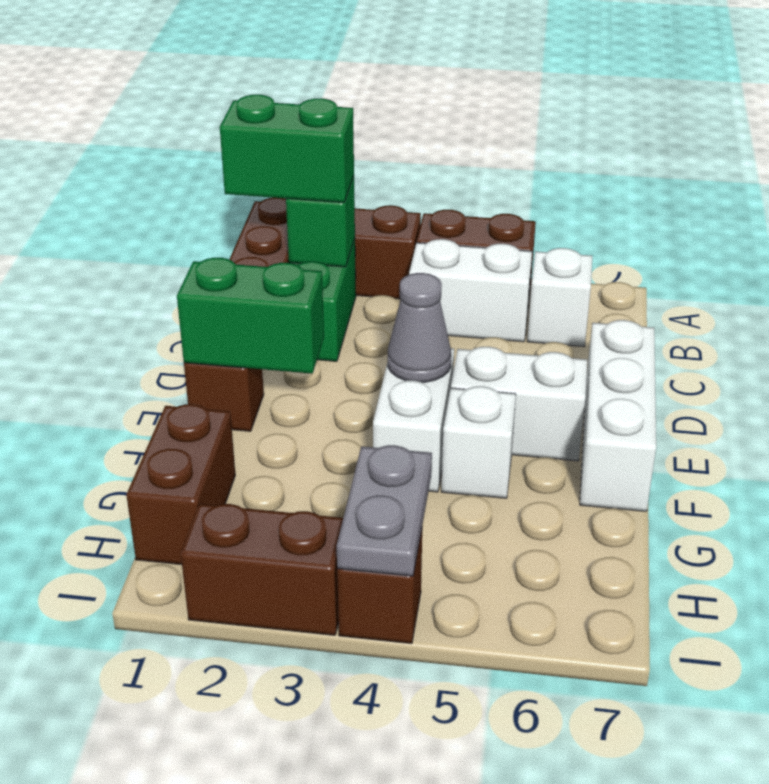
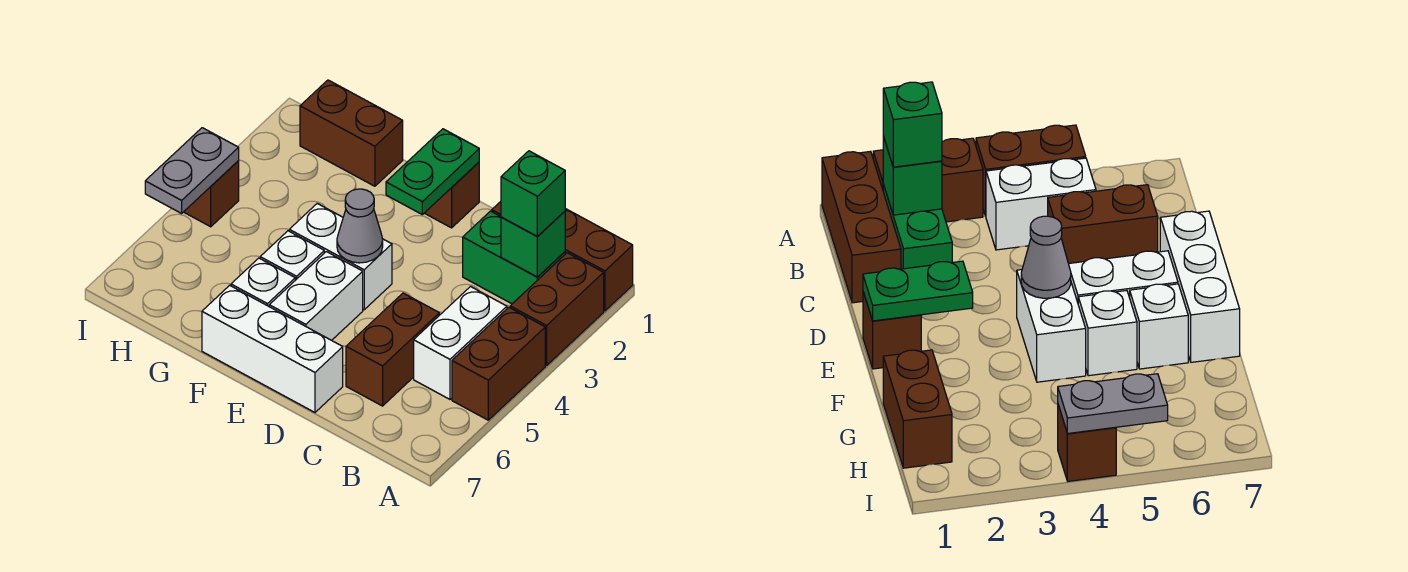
green brick B1:B2 level 3 -> green brick B2 level 3
white brick B6 level 1 -> white brick F6 level 1
green brick E1:E2 level 2 -> green plate E1:E2 level 2
grey plate H4:I4 level 2 -> grey plate I4:I5 level 2
brown brick I2:I3 level 1 -> brown brick C5:C6 level 1

